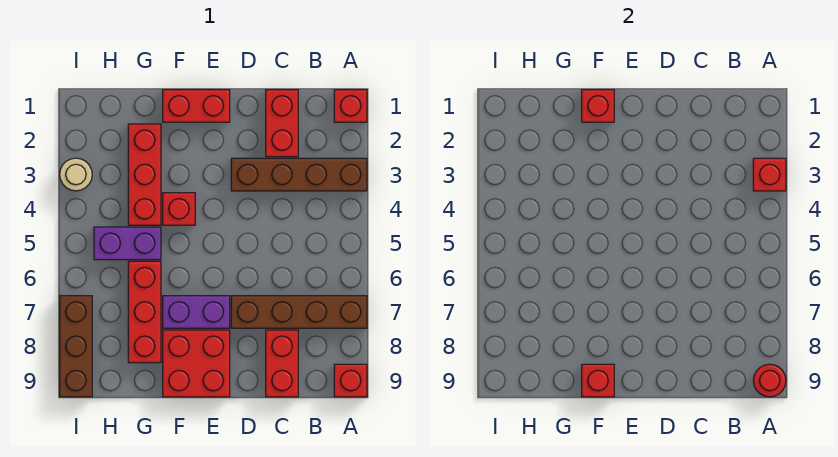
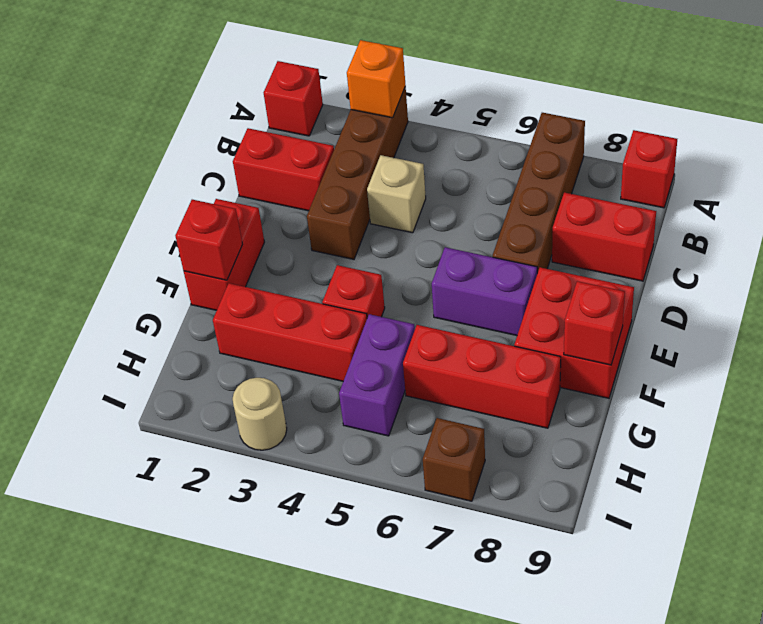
red brick A3 level 2 -> orange brick A3 level 2
red round brick A9 level 2 -> none
none -> tan brick C4 level 1
purple brick E7:F7 level 1 -> purple brick E6:E7 level 1
brown brick I7:I9 level 1 -> brown brick I7 level 1

